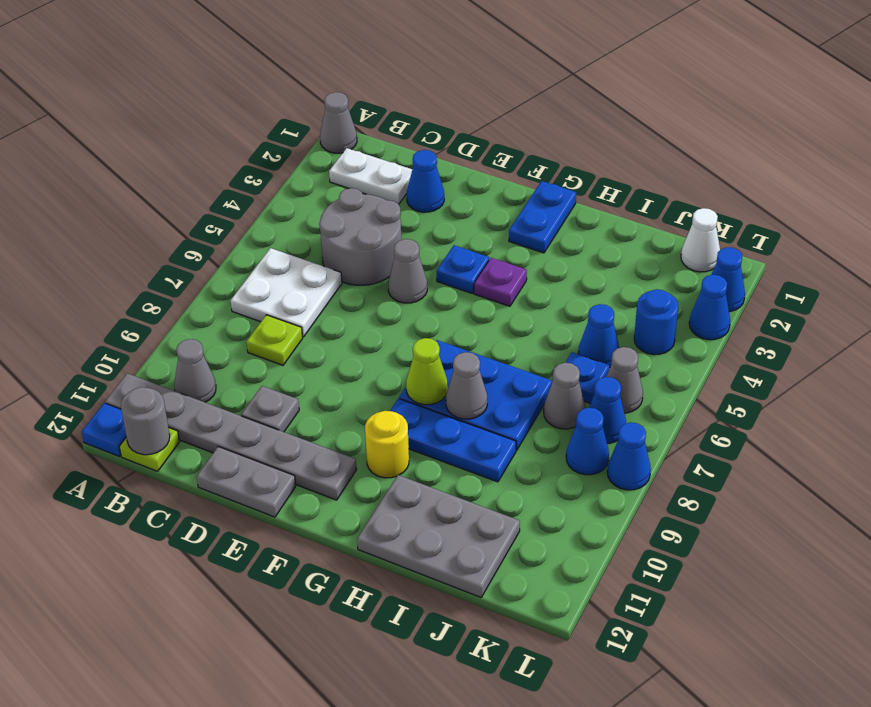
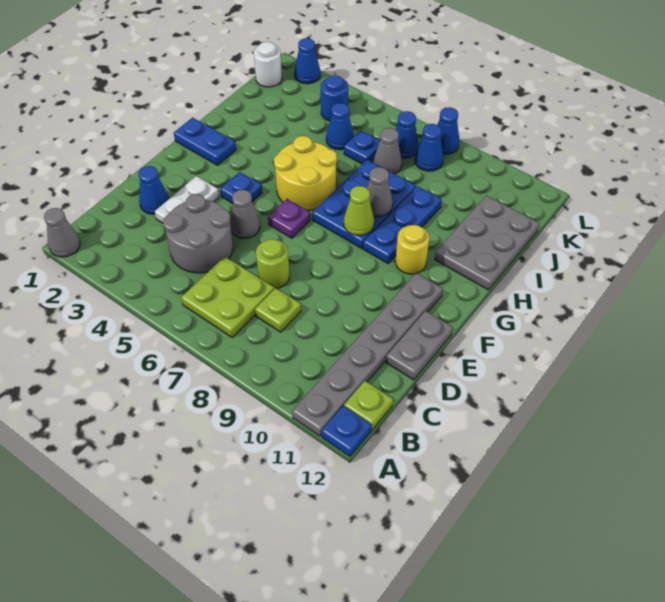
white plate B2:C2 level 1 -> white plate D3:E3 level 1
white plate B6:C7 level 1 -> lime plate B6:C7 level 1
grey cone B10 level 1 -> none
grey round brick B12 level 2 -> none
none -> lime round brick D7 level 1
grey plate D10 level 1 -> none
purple plate G4 level 1 -> purple plate F6 level 1
none -> yellow round brick G5:H6 level 1
white cone K1 level 1 -> white round brick K1 level 1
grey cone K6 level 1 -> none
blue cone L3 level 1 -> none

